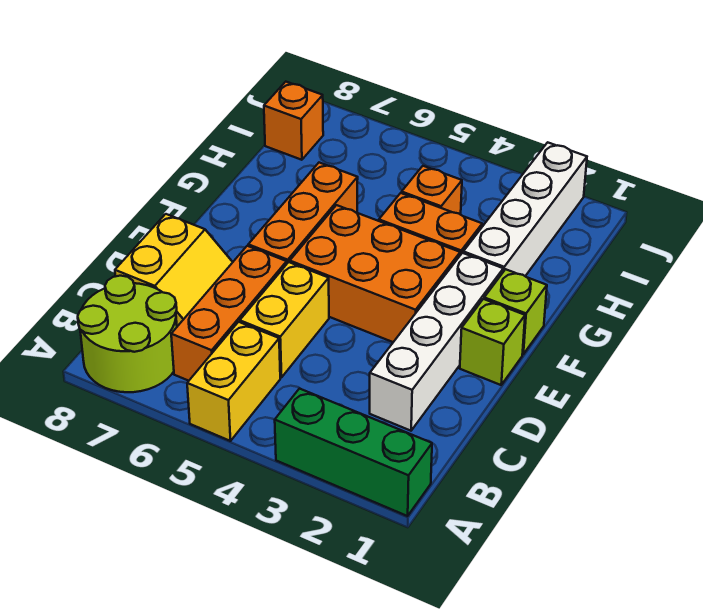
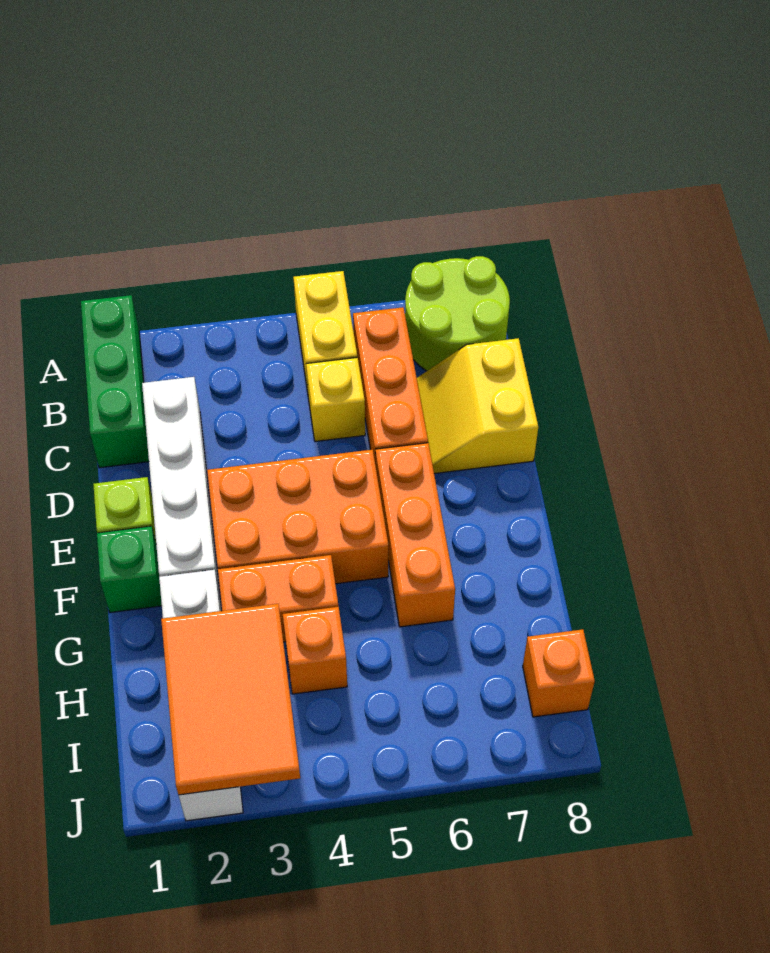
green brick A1:A3 level 1 -> green brick A1:C1 level 1
yellow brick C5:D5 level 1 -> yellow brick C5 level 1
lime brick F1 level 1 -> green brick F1 level 1
none -> orange tile H2:J3 level 2

